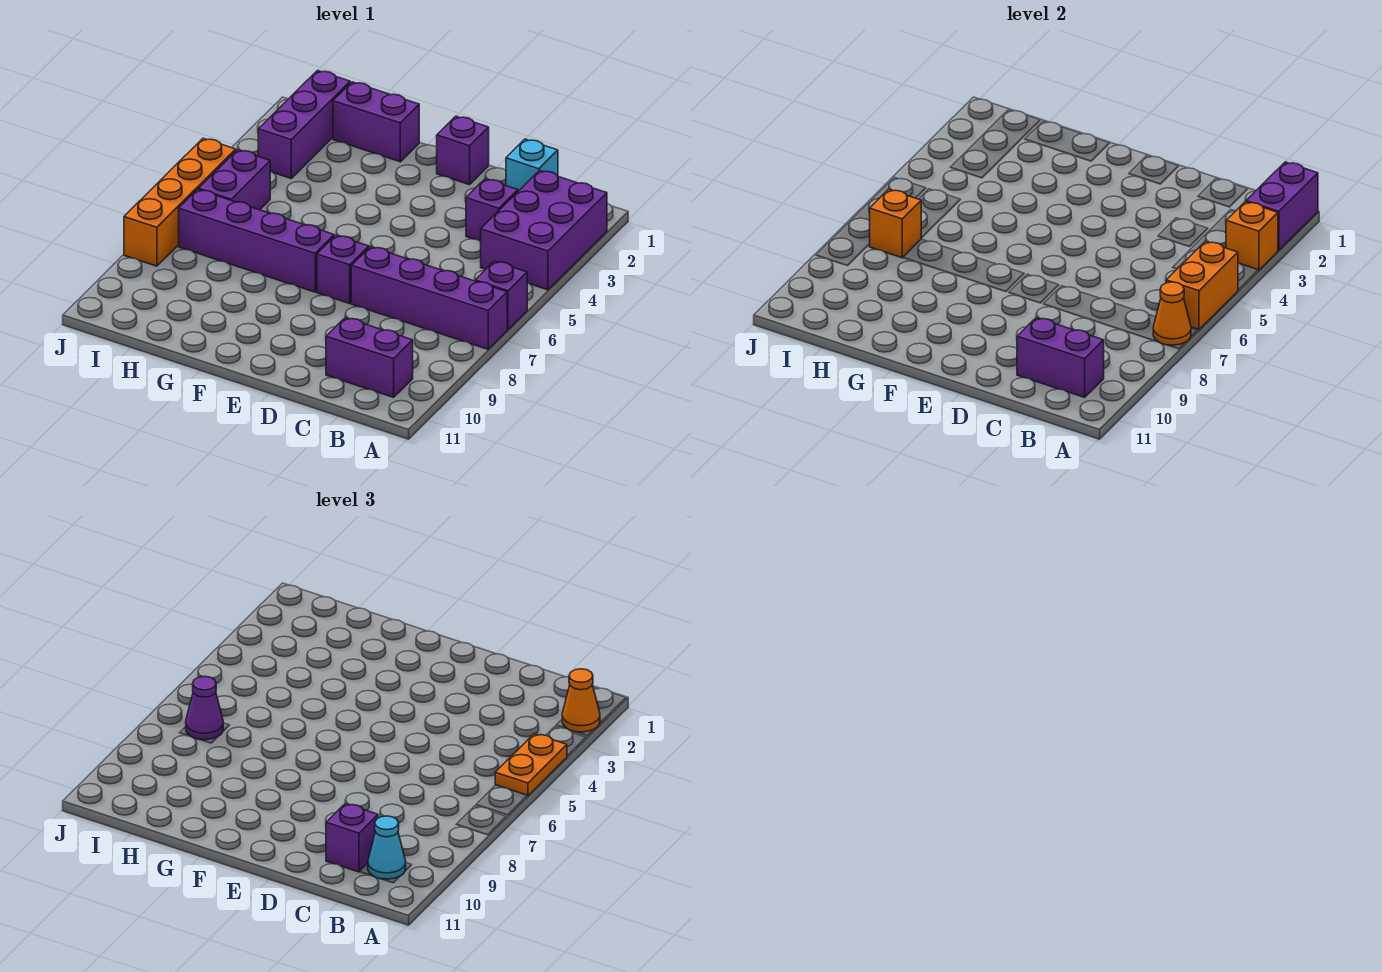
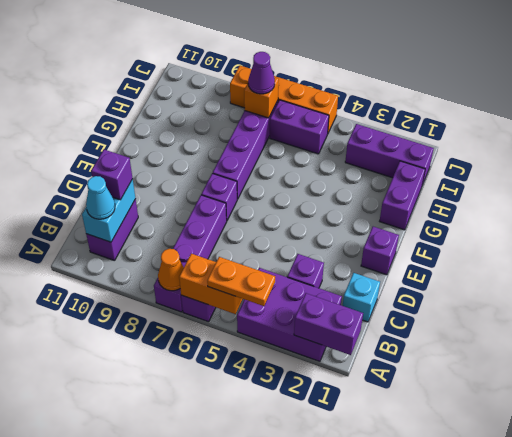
orange cone A2 level 3 -> none
orange brick A3 level 2 -> none
purple brick B10:C10 level 2 -> cyan brick B10:C10 level 2

